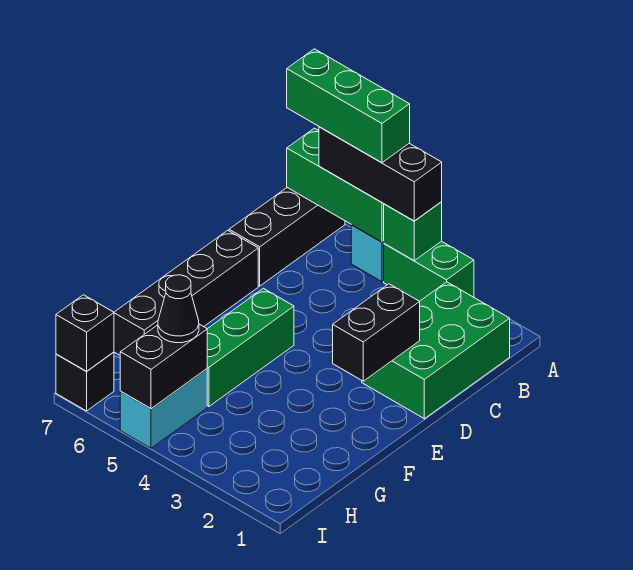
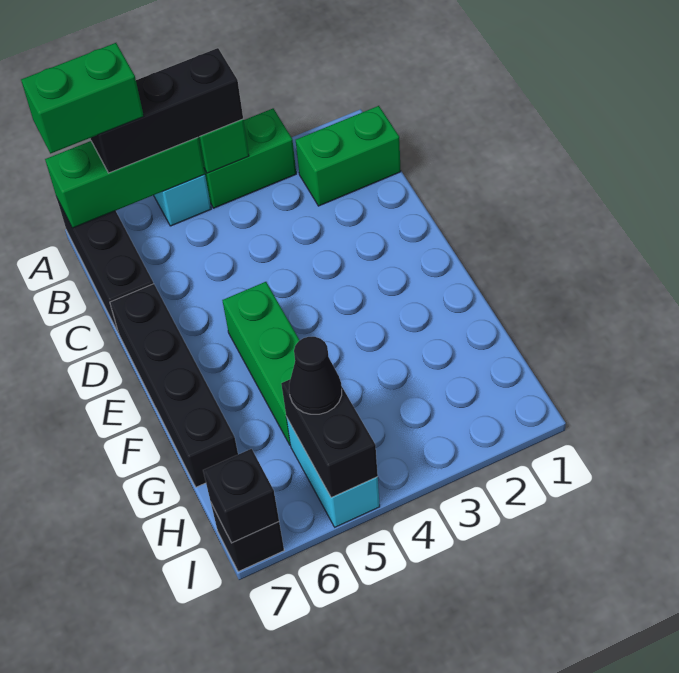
green brick A5:A7 level 4 -> green brick A6:A7 level 4
green brick B1:D2 level 1 -> green brick B1:B2 level 1
black brick D2:E2 level 2 -> none

